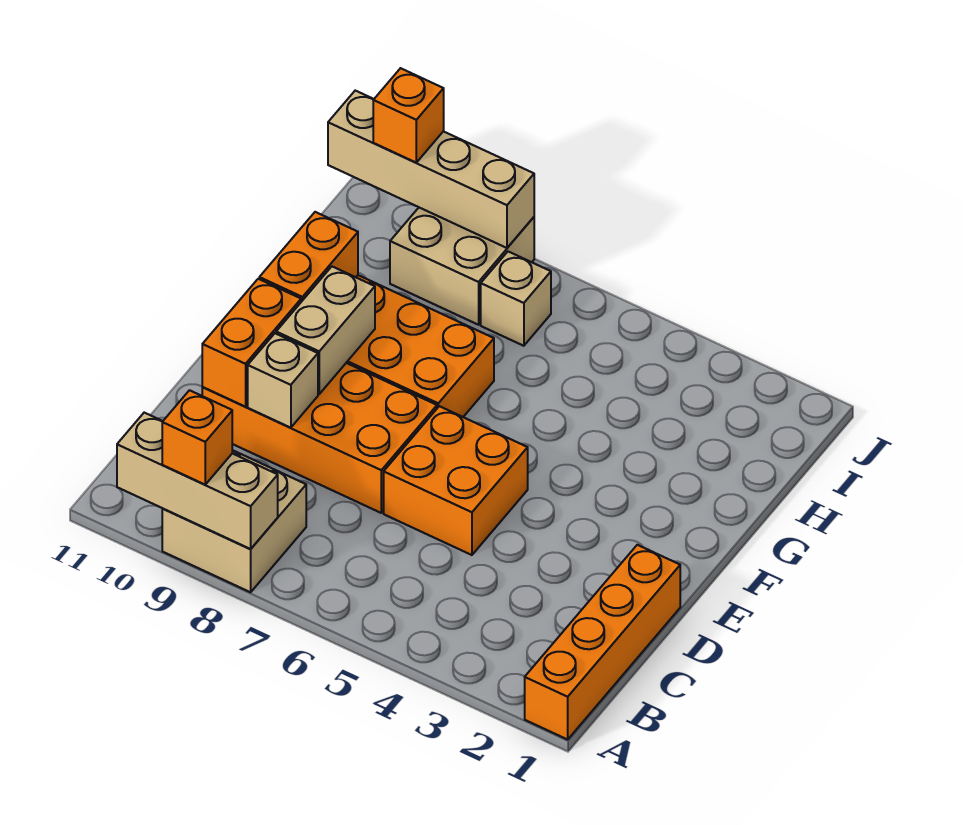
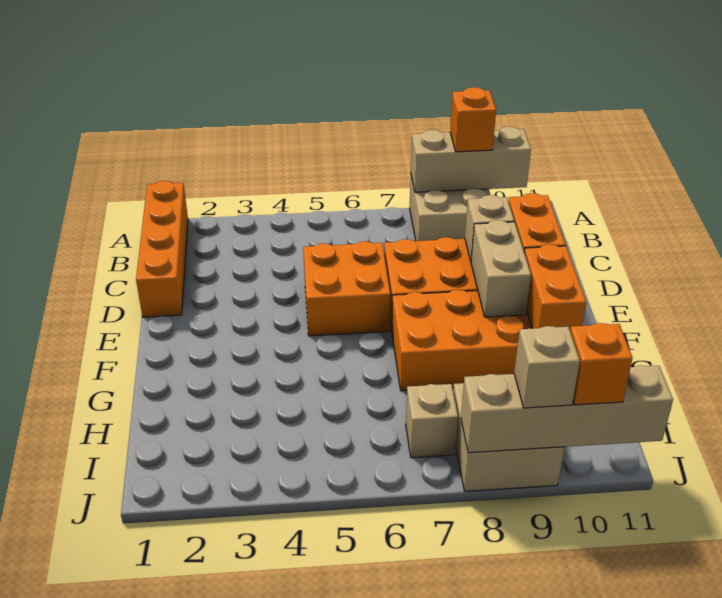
none -> tan brick J9 level 3

